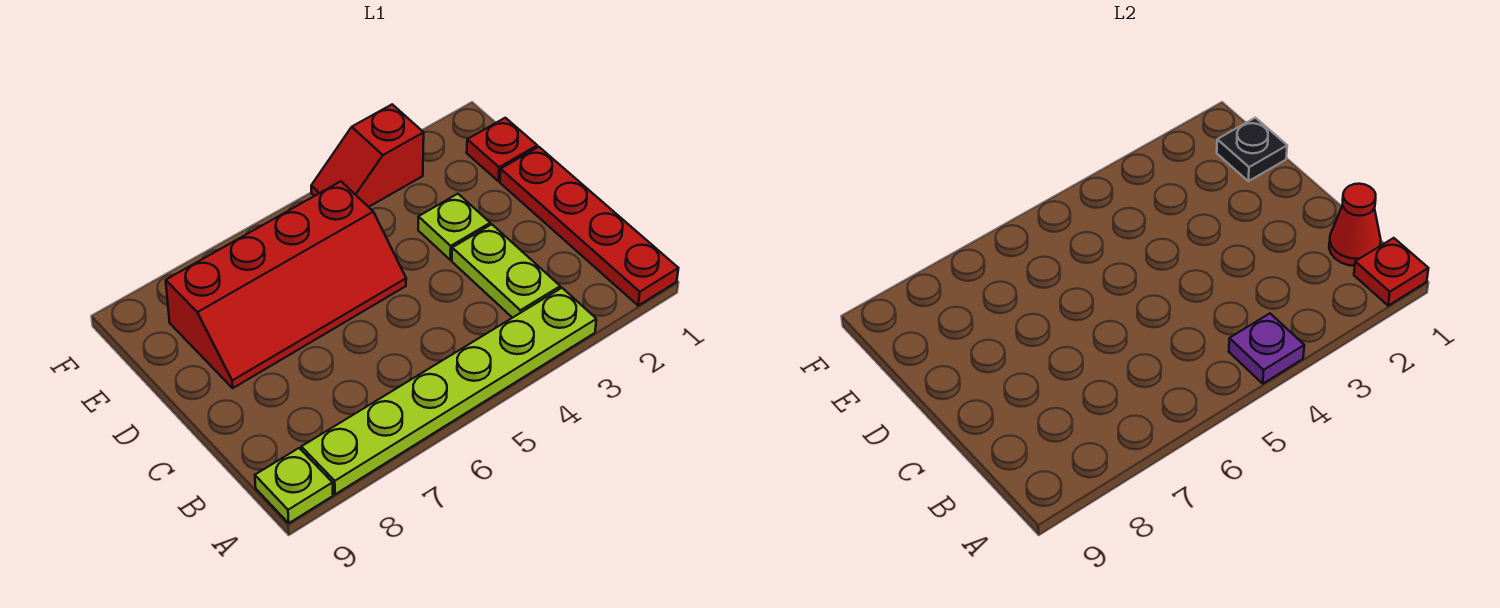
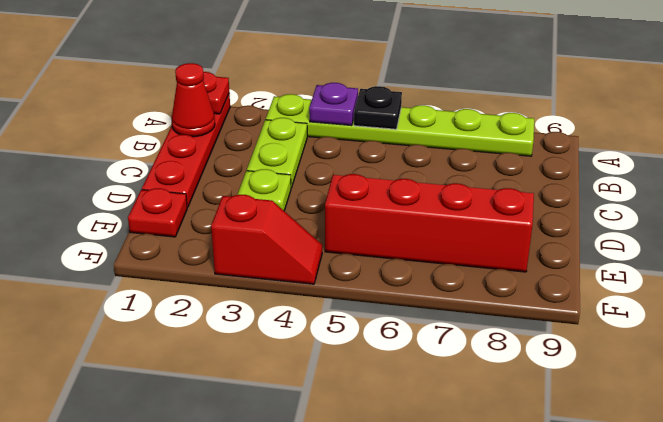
lime plate A9 level 1 -> none
black plate E1 level 2 -> black plate A5 level 2

